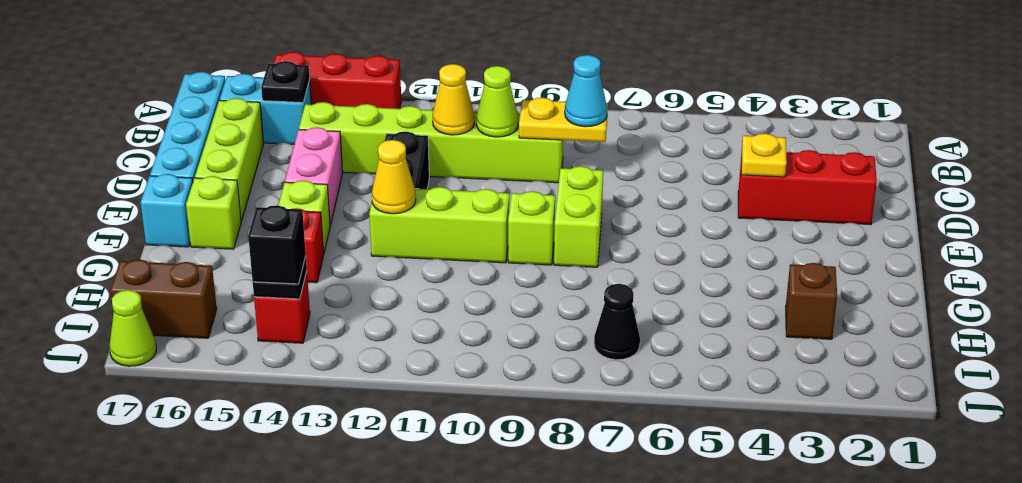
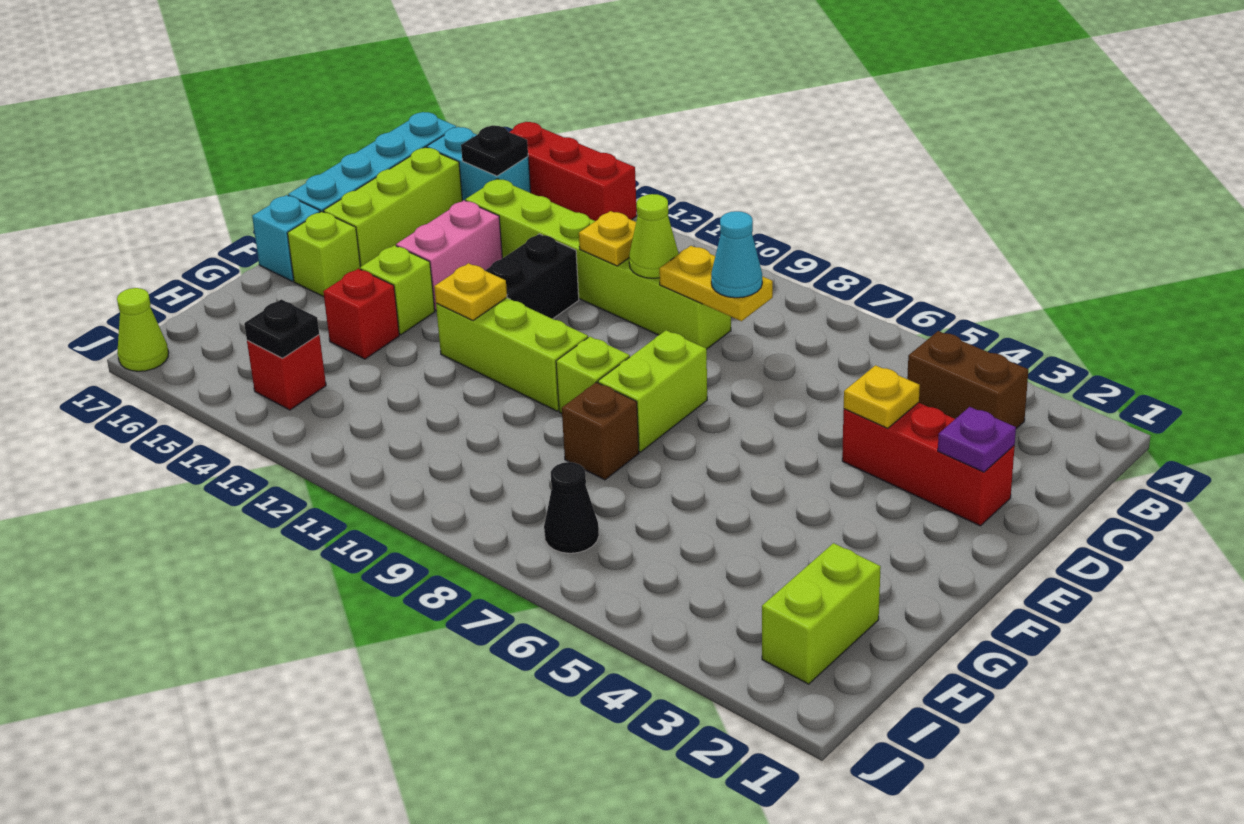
yellow cone C11 level 2 -> yellow plate C11 level 2
none -> purple plate D2 level 2
yellow cone F12 level 2 -> yellow plate F12 level 2
none -> lime brick H2:I2 level 1
brown brick H3 level 1 -> brown brick G8 level 1
black brick I14 level 3 -> none
brown brick I16:I17 level 1 -> brown brick B3:B4 level 1

